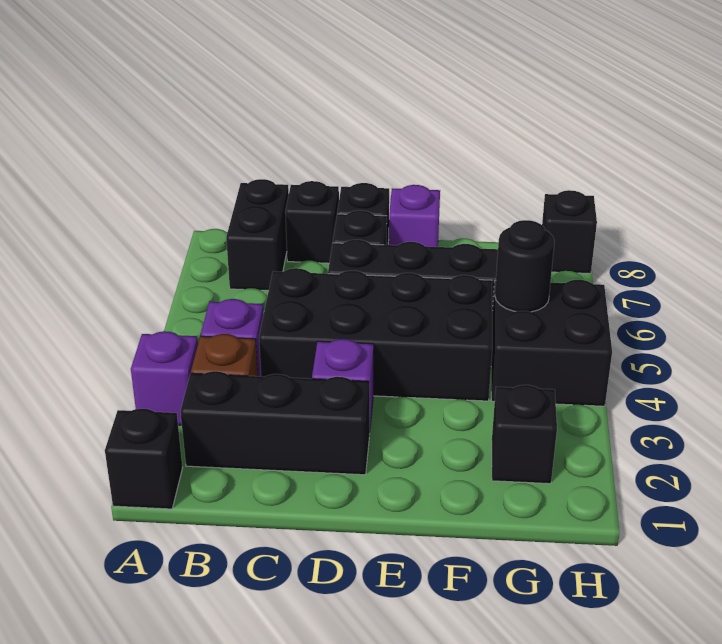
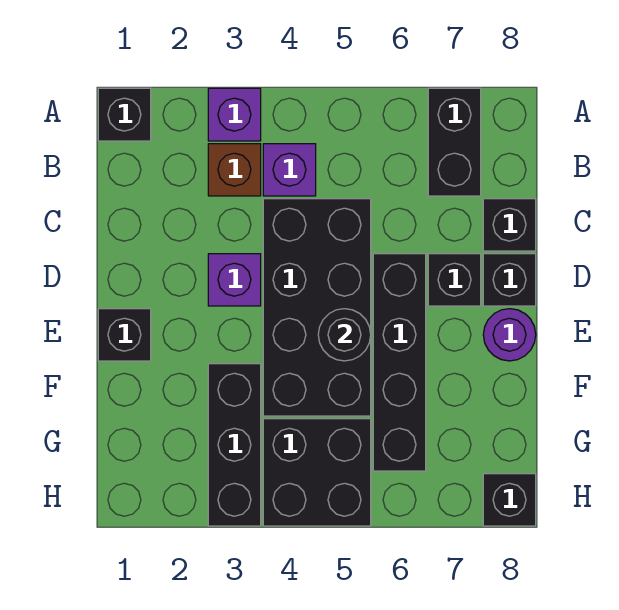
black brick B2:D2 level 1 -> black brick F3:H3 level 1
black brick B7:B8 level 1 -> black brick A7:B7 level 1
purple brick E8 level 1 -> purple round brick E8 level 1
black brick G2 level 1 -> black brick E1 level 1
black round brick G5 level 2 -> black round brick E5 level 2

